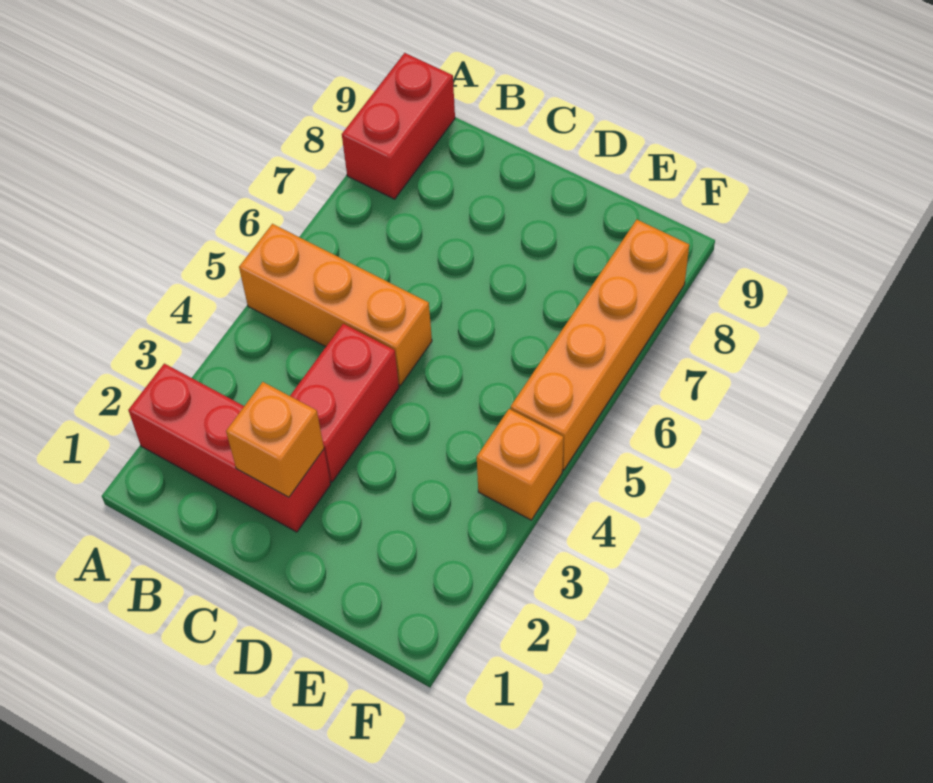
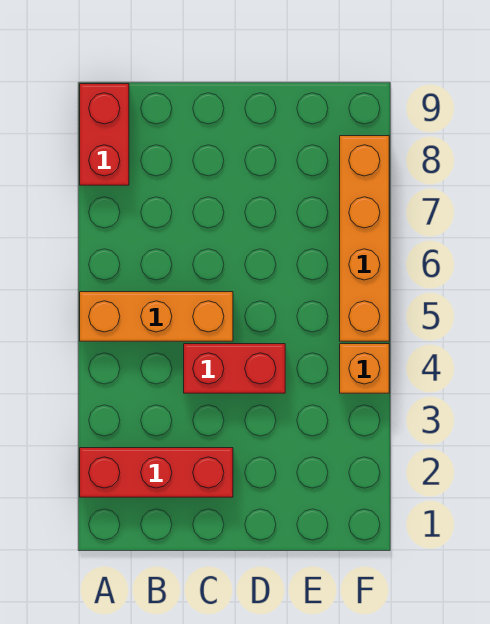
orange brick C2 level 2 -> none
red brick C3:C4 level 1 -> red brick C4:D4 level 1

